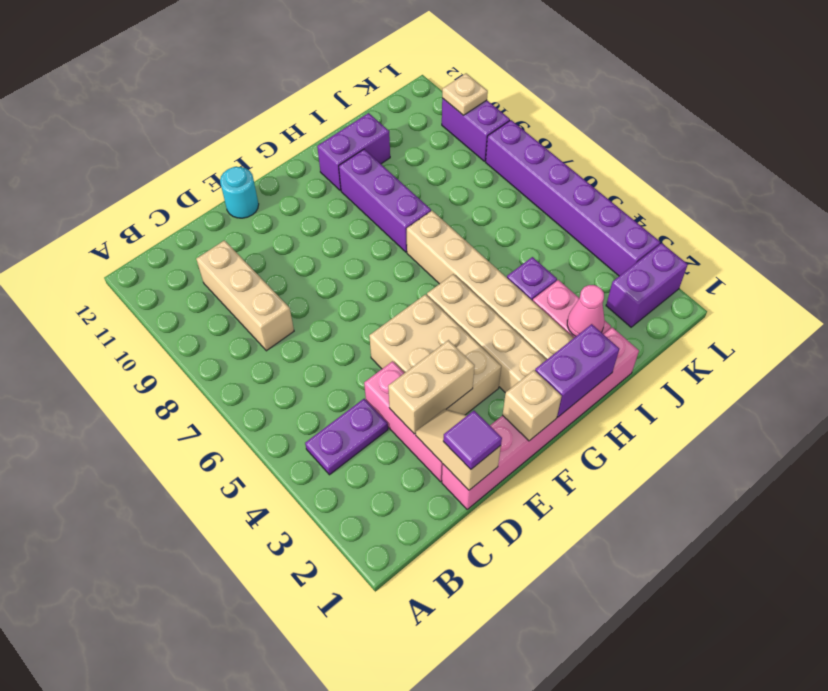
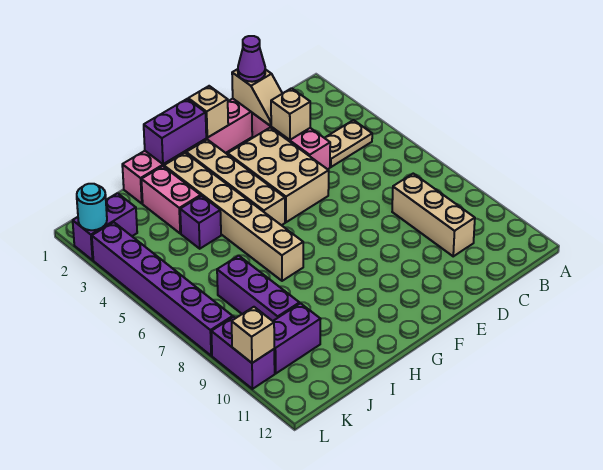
purple plate B4:C4 level 1 -> tan plate B4:C4 level 1
purple tile D1 level 3 -> purple cone D1 level 3
tan brick D3:E3 level 2 -> tan brick D3 level 2
cyan round brick E12 level 1 -> cyan round brick L2 level 2
purple brick H8:H10 level 1 -> purple brick J7:J9 level 1
purple brick H11:I11 level 1 -> purple brick J10:K10 level 1
pink cone I2 level 2 -> none
tan plate L10 level 2 -> tan brick L10 level 2

